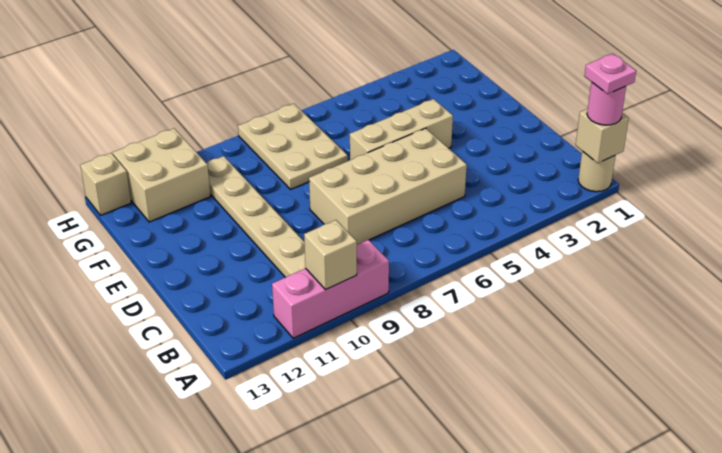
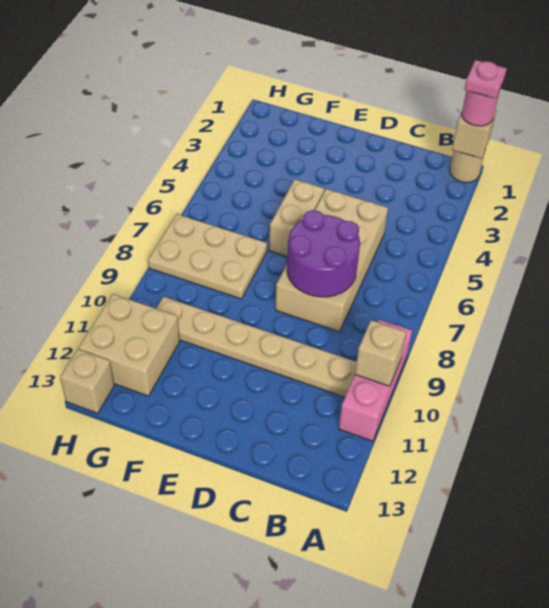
none -> purple round brick C7:D8 level 2
tan brick E4:E6 level 1 -> tan brick E5:E6 level 1

